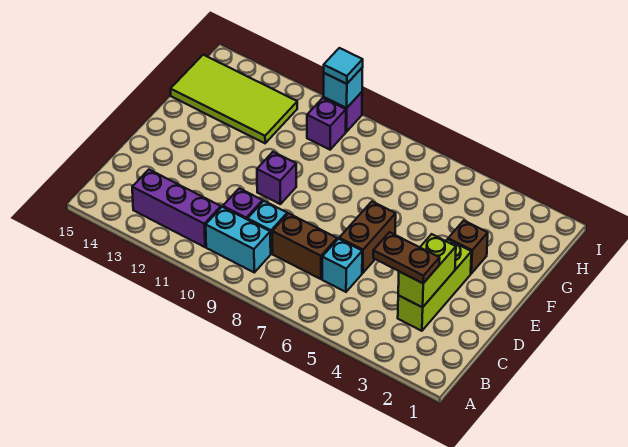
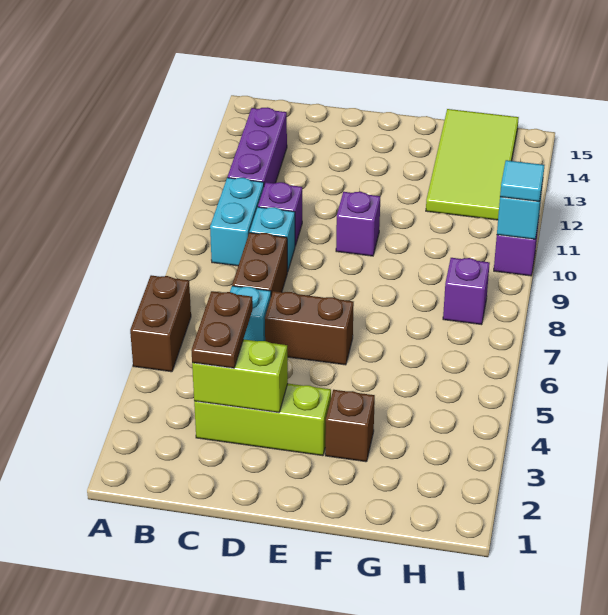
none -> brown brick A5:A6 level 1
purple brick H10 level 1 -> purple brick H8 level 1

